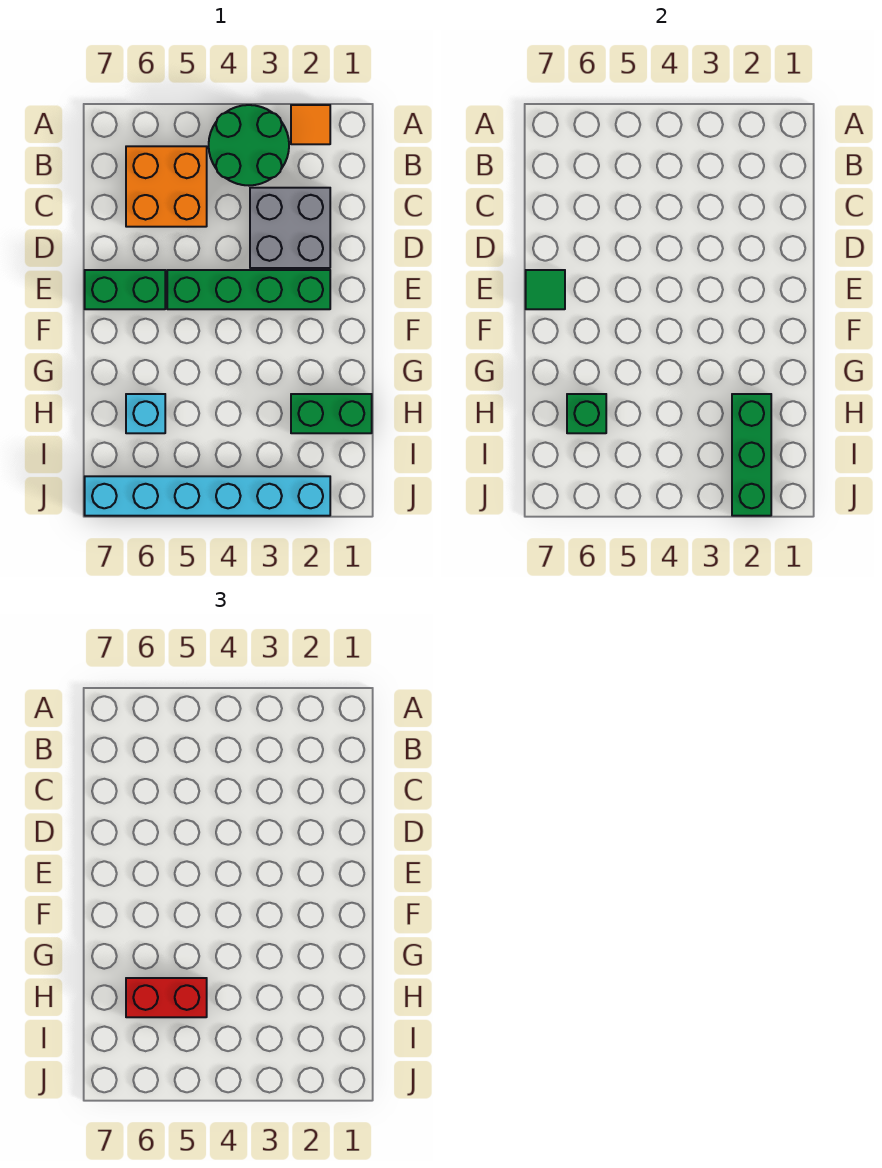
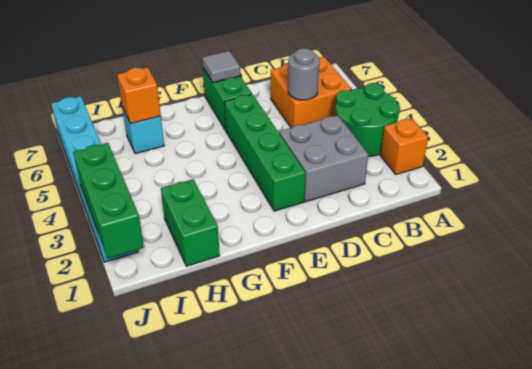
orange tile A2 level 1 -> orange brick A2 level 1
none -> grey round brick C5 level 2
green tile E7 level 2 -> grey tile E7 level 2
green brick H2:J2 level 2 -> green brick J1:J3 level 2
red brick H5:H6 level 3 -> none
green brick H6 level 2 -> orange brick H6 level 2

